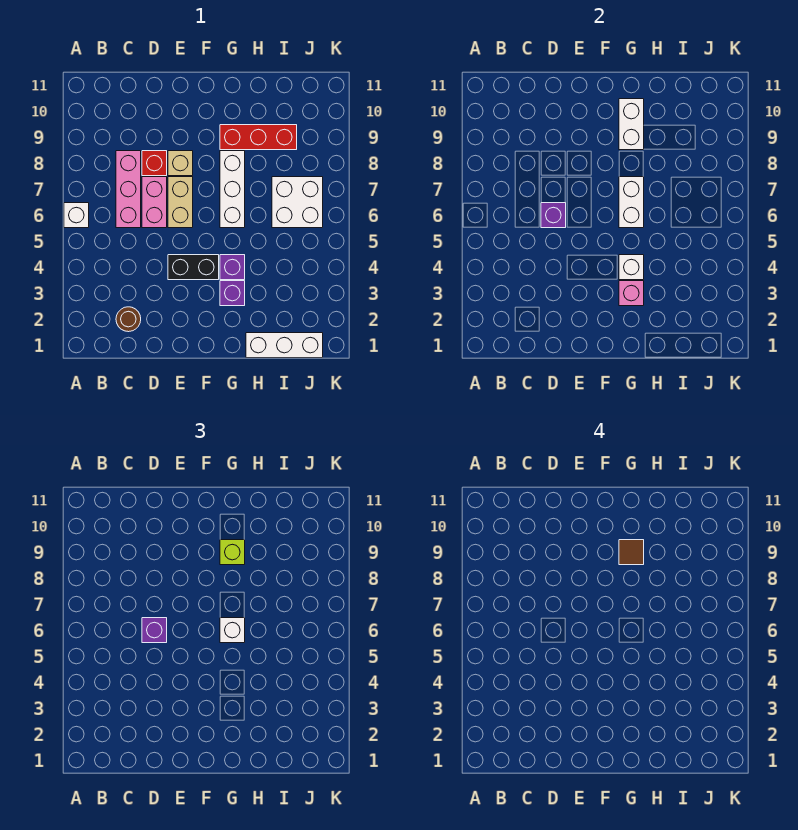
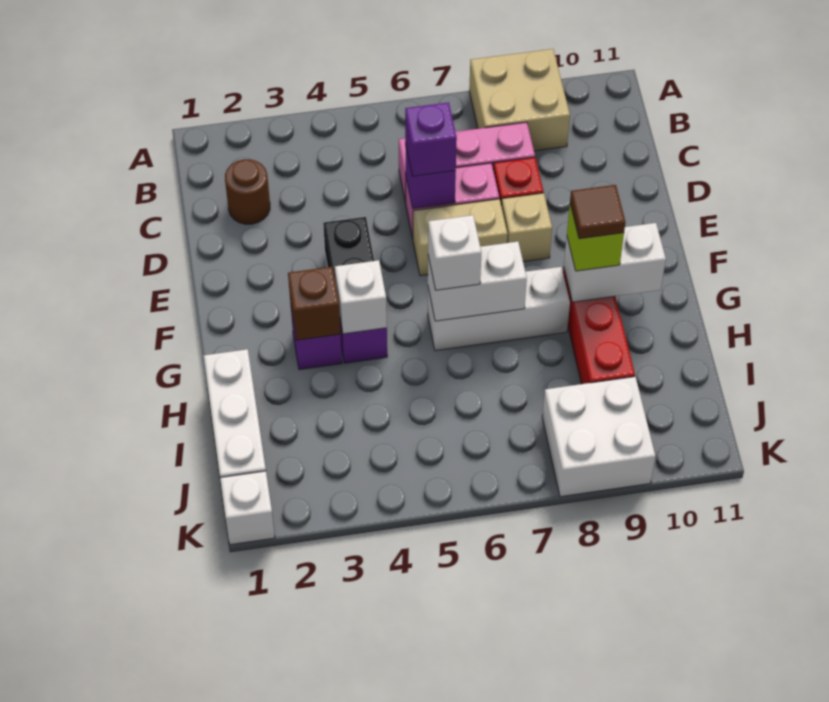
white brick A6 level 1 -> white brick K1 level 1
none -> tan brick A8:B9 level 1
pink brick G3 level 2 -> brown brick G3 level 2
white brick I6:J7 level 1 -> white brick J8:K9 level 1

